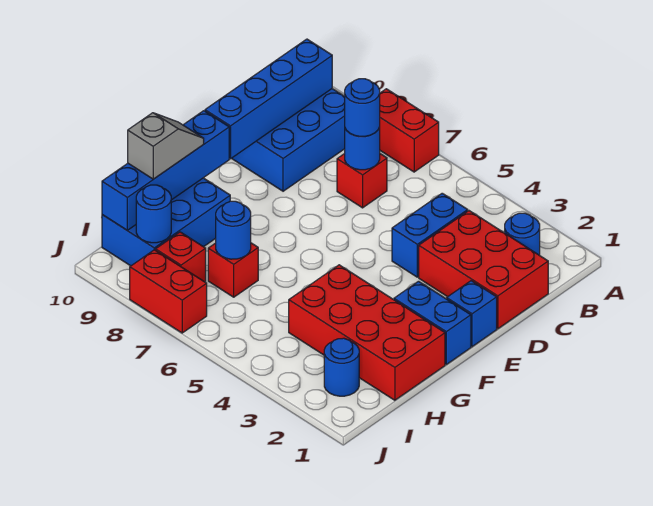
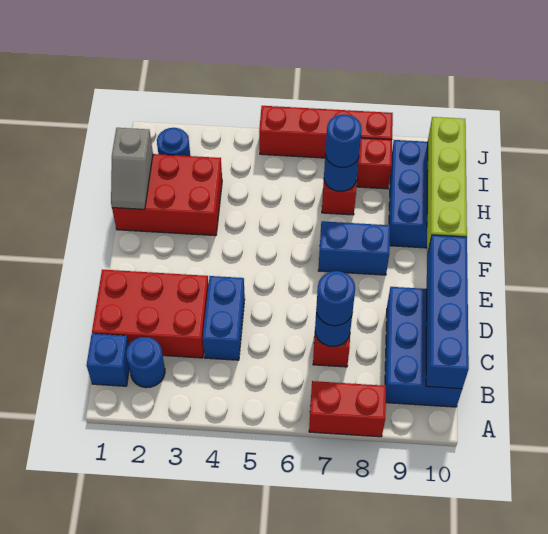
blue brick E1 level 1 -> blue brick B1 level 1
blue brick F1:F2 level 1 -> blue brick F7:F8 level 1
blue brick F10:I10 level 2 -> lime brick F10:I10 level 2
red brick G1:H4 level 1 -> red brick G1:H3 level 1
grey slope G10:H10 level 3 top H -> grey slope G1:H1 level 2 top H
blue round brick I9 level 2 -> blue round brick H7 level 3
red brick J7:J8 level 1 -> red brick J5:J8 level 1

